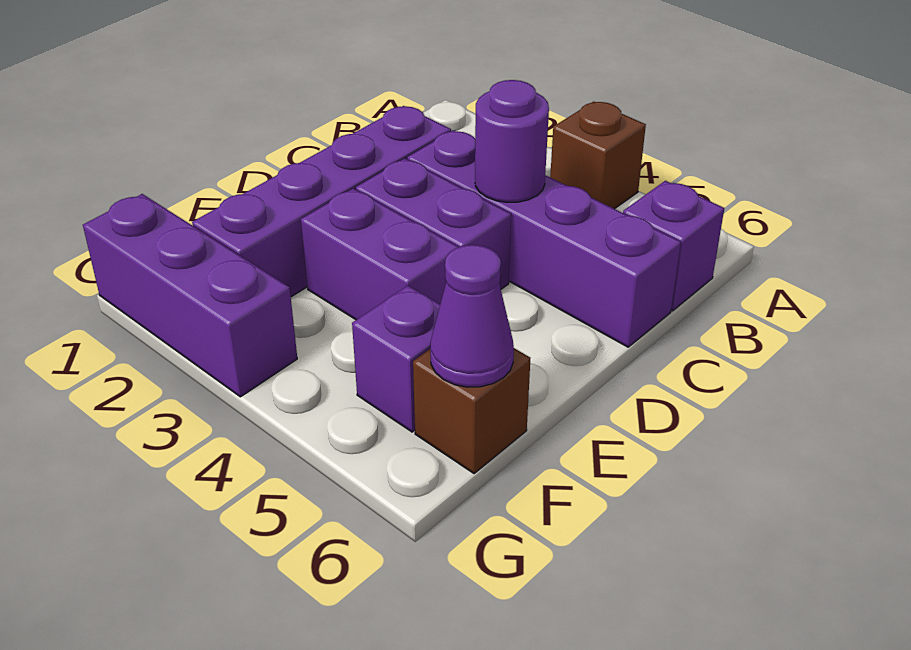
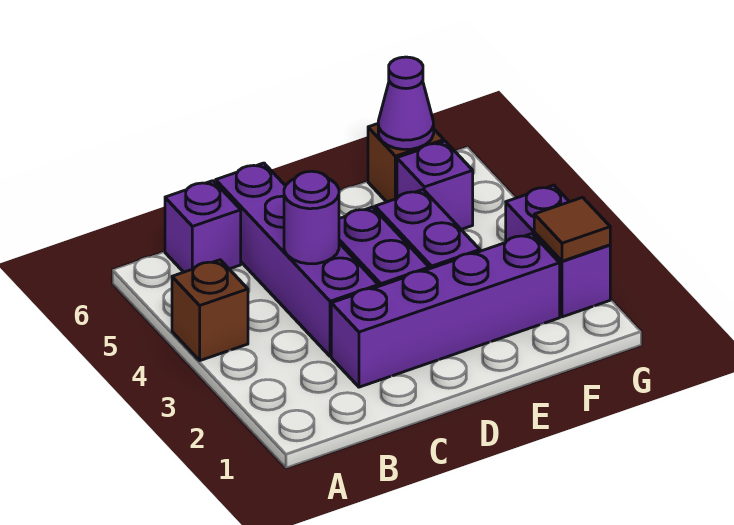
purple brick G1:G3 level 1 -> purple brick G2:G3 level 1
none -> brown tile G2 level 2

